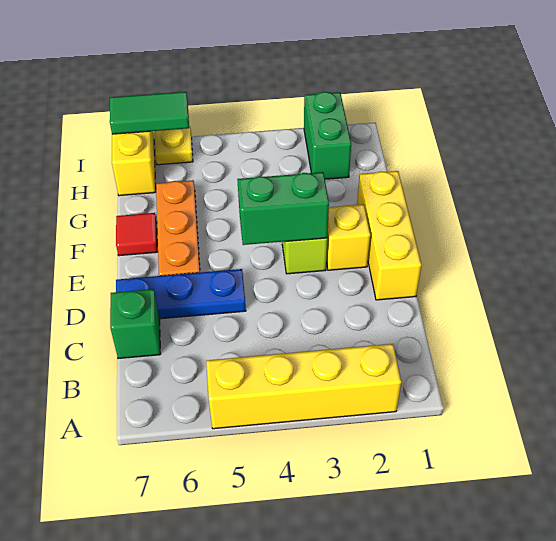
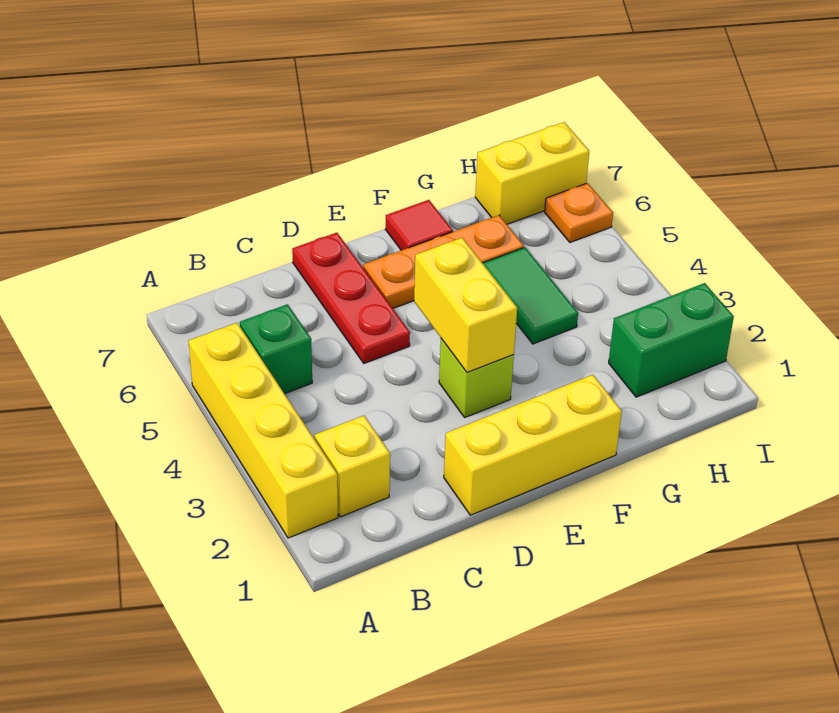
green brick C7 level 1 -> green brick B5 level 1
blue plate D5:D7 level 1 -> red plate D5:D7 level 1
yellow brick E2 level 1 -> yellow brick B2 level 1
green brick E3:E4 level 2 -> yellow brick E3:E4 level 2
yellow plate I6 level 1 -> orange plate I6 level 1
green tile I6:I7 level 2 -> green tile G4:G5 level 1

